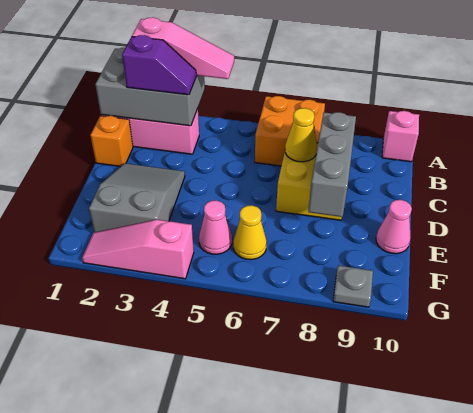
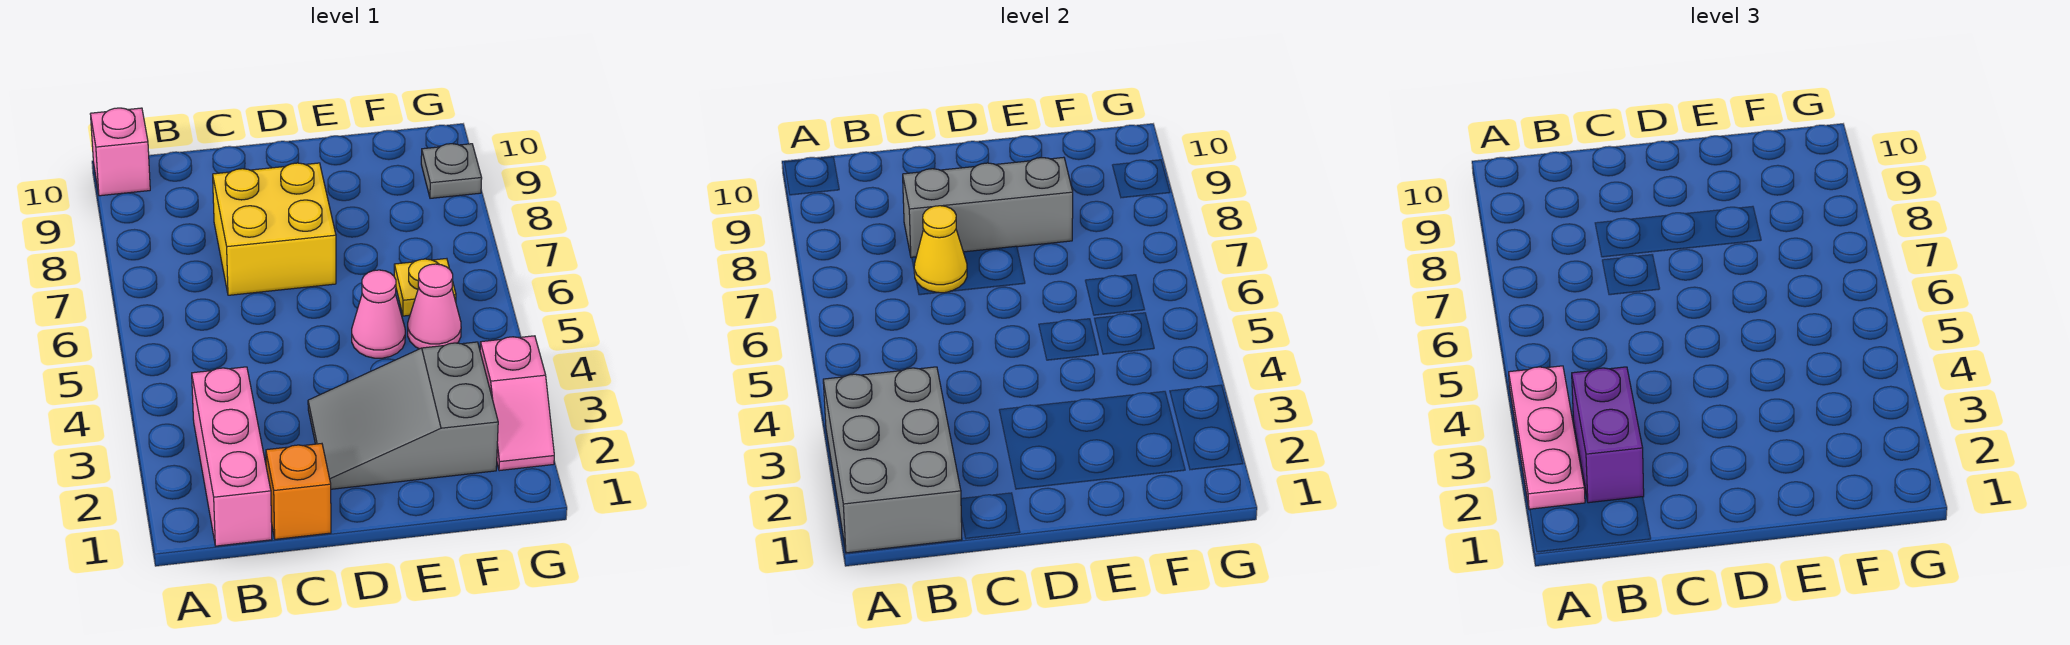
pink slope A2:A4 level 3 top 2 -> pink plate A2:A4 level 3
orange brick A6:B7 level 1 -> none
purple slope B2:B3 level 3 top 2 -> purple brick B2:B3 level 3
pink cone E10 level 1 -> pink cone E5 level 1
yellow cone F6 level 1 -> yellow plate F6 level 1
pink slope G2:G4 level 1 top 4 -> pink slope G2:G3 level 1 top 3

